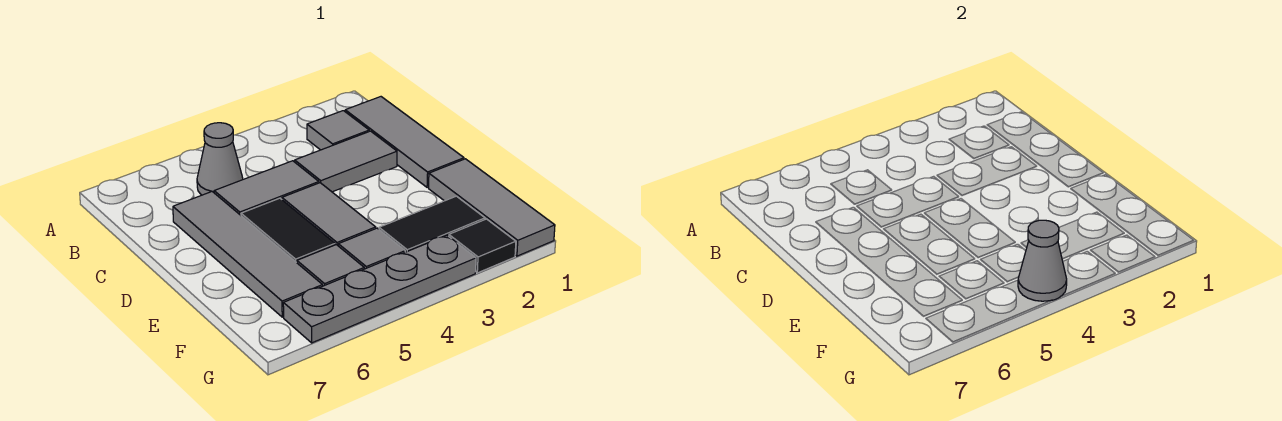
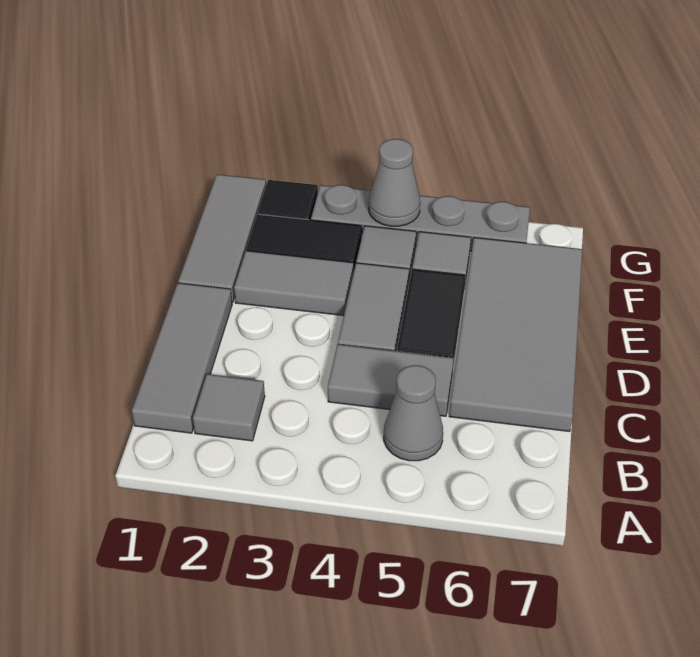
grey tile C2:C3 level 1 -> grey tile E2:E3 level 1
grey tile C6:F6 level 1 -> grey tile C6:F7 level 1

